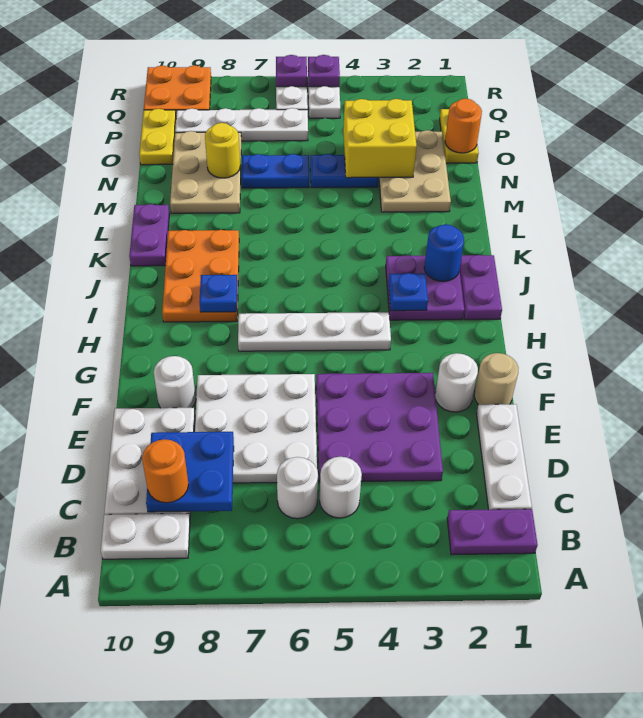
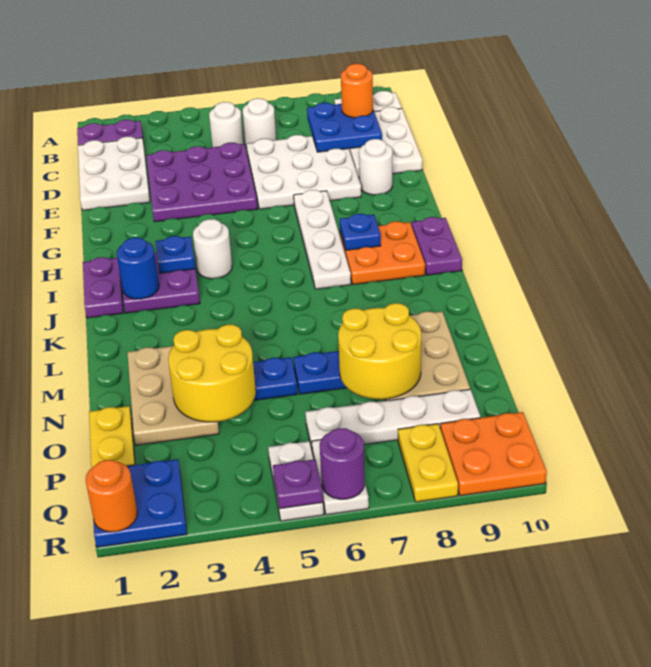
white plate C1:E1 level 1 -> white plate C1:E2 level 1
tan round brick F1 level 1 -> none
white round brick F2 level 1 -> white round brick I4 level 1
white plate H4:H7 level 1 -> white plate G7:J7 level 1
orange plate I8:K9 level 1 -> orange plate I8:J9 level 1
purple plate K10:L10 level 1 -> purple plate I10:J10 level 1
yellow brick N3:O4 level 2 -> yellow round brick N3:O4 level 2
yellow round brick N8 level 2 -> yellow round brick N7:O8 level 2
orange round brick O1 level 2 -> orange round brick R1 level 2
yellow plate O10:P10 level 1 -> yellow plate Q8:R8 level 1
none -> blue plate Q1:R2 level 1
purple plate R6 level 2 -> purple round brick R6 level 2

